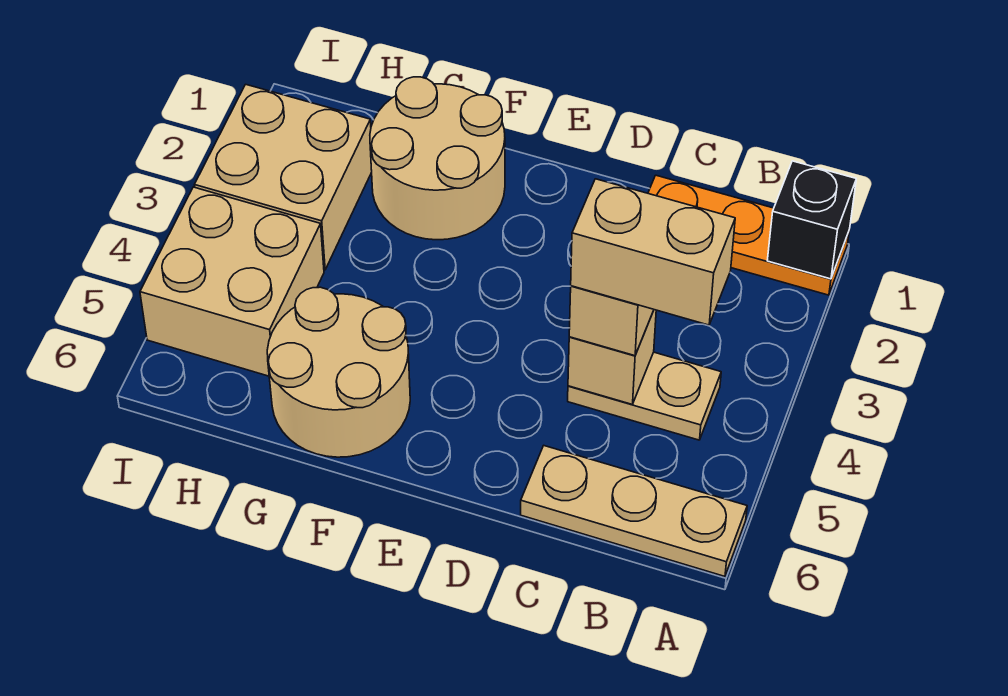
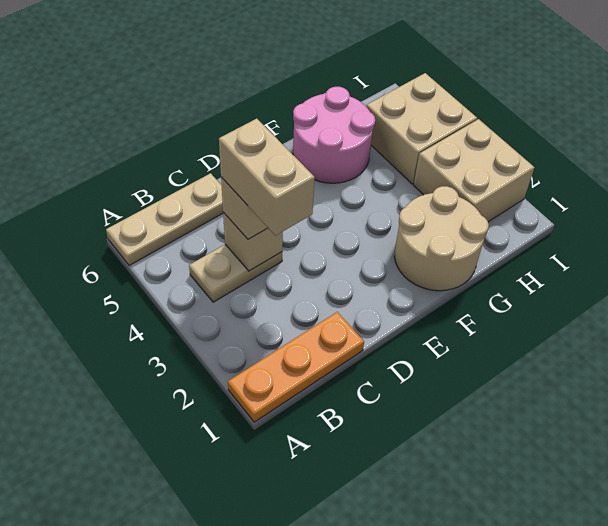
black brick A1 level 2 -> none
tan brick B4:C4 level 4 -> tan brick C3:C4 level 4
tan round brick F5:G6 level 1 -> pink round brick F5:G6 level 1

